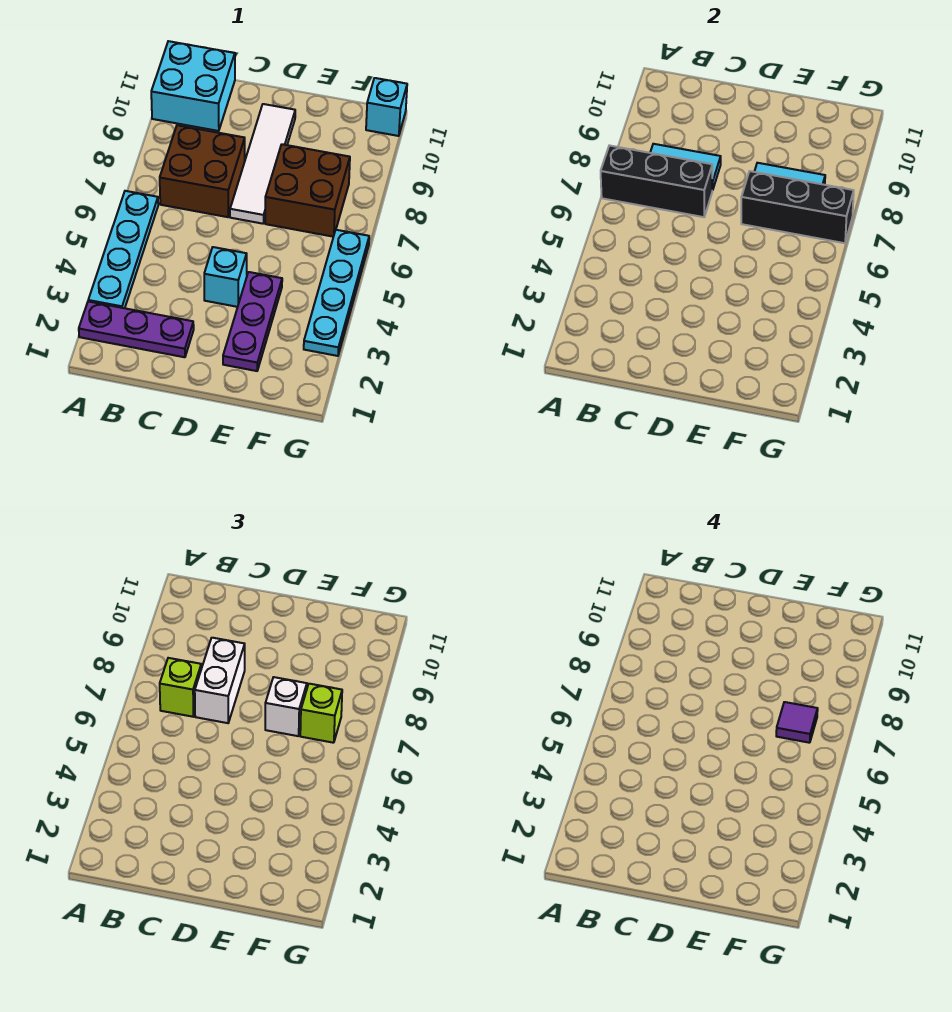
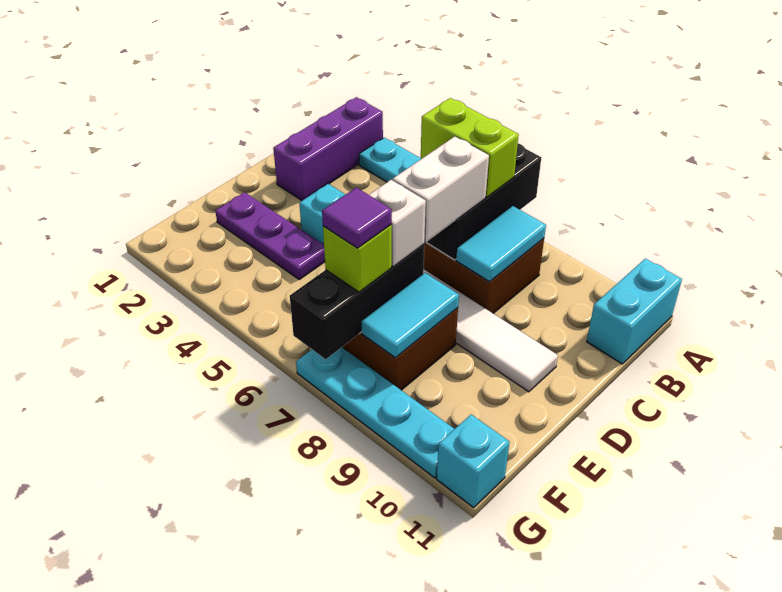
purple plate A2:C2 level 1 -> purple brick A2:C2 level 1
cyan brick A10:B11 level 1 -> cyan brick A11:B11 level 1
lime brick B7 level 3 -> lime brick B6:B7 level 3
white brick C7:C8 level 3 -> white brick C7:D7 level 3
cyan plate G3:G6 level 1 -> cyan plate G7:G10 level 1

